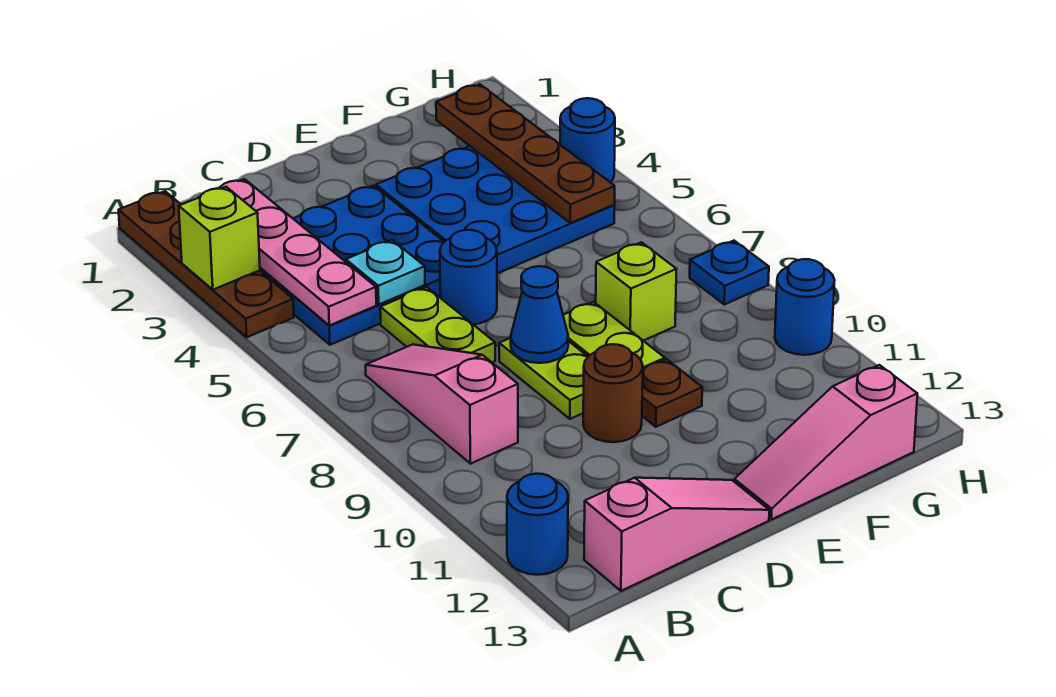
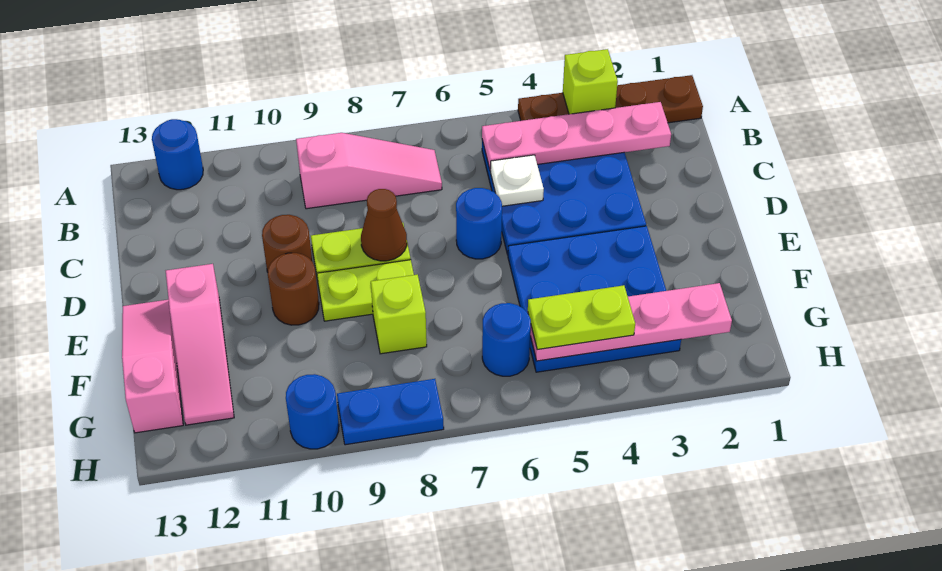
pink slope B13:D13 level 1 top B -> pink slope E12:G12 level 1 top E
cyan plate C5 level 2 -> white plate C5 level 2
lime plate C6:C7 level 1 -> lime plate G4:G5 level 3
blue cone D8 level 2 -> brown cone D8 level 2
brown plate E10 level 1 -> brown round brick E10 level 1
brown plate G2:G5 level 2 -> pink plate G2:G5 level 2
blue round brick H4 level 1 -> blue round brick G6 level 1
blue plate H8 level 1 -> blue plate H8:H9 level 1

